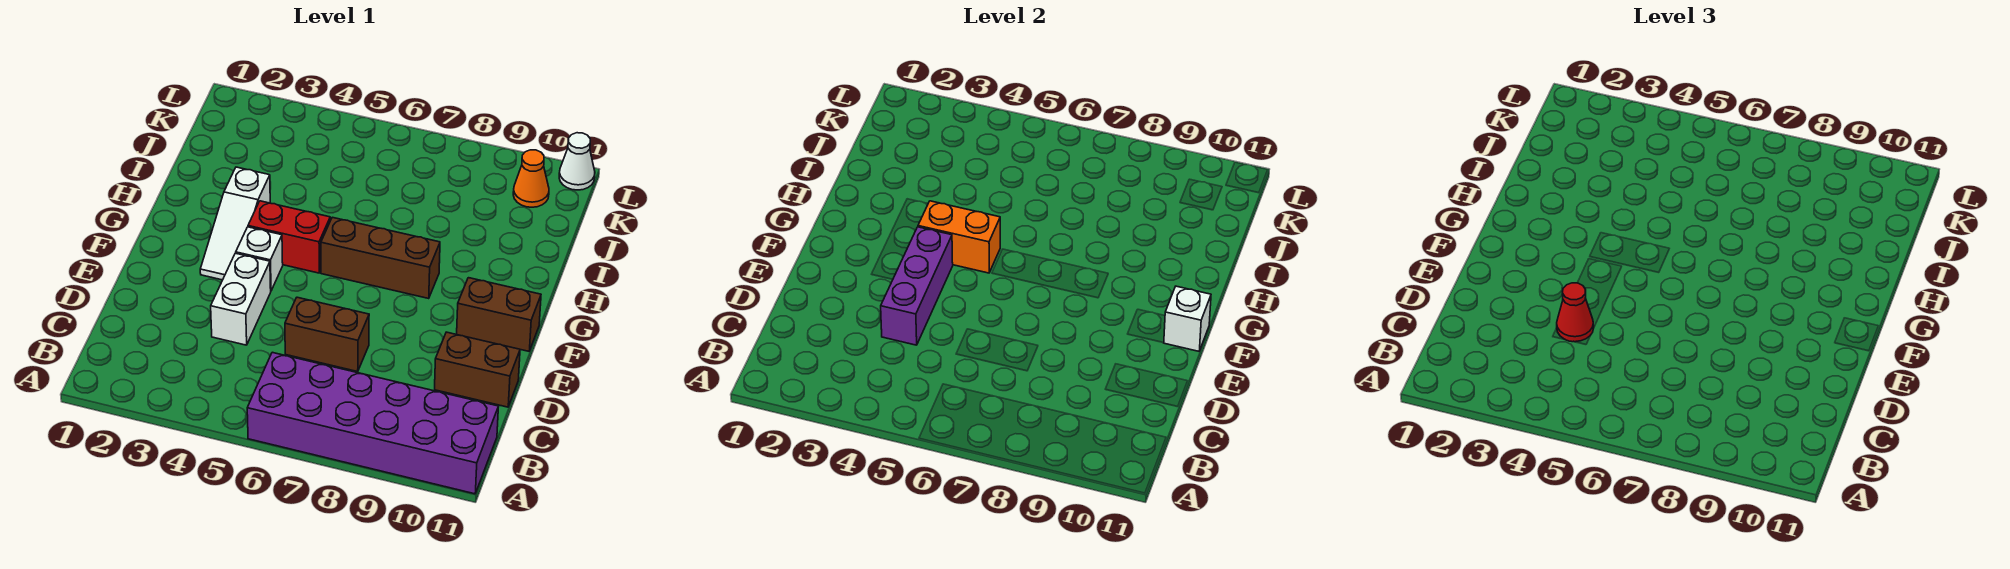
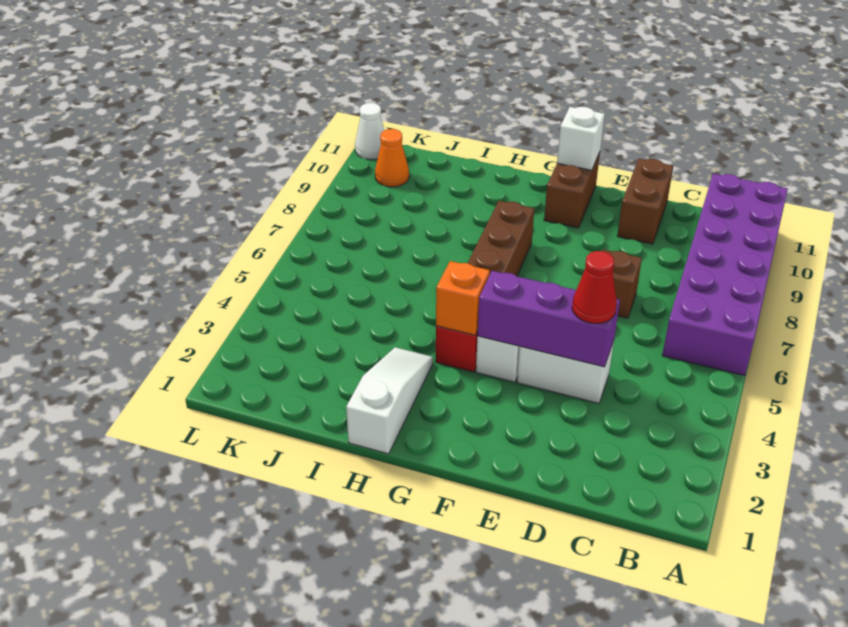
brown brick D6:D7 level 1 -> brown brick D7 level 1
white slope F3:H3 level 1 top H -> white slope H1:H3 level 1 top 1
orange brick G4:G5 level 2 -> orange brick G4 level 2

